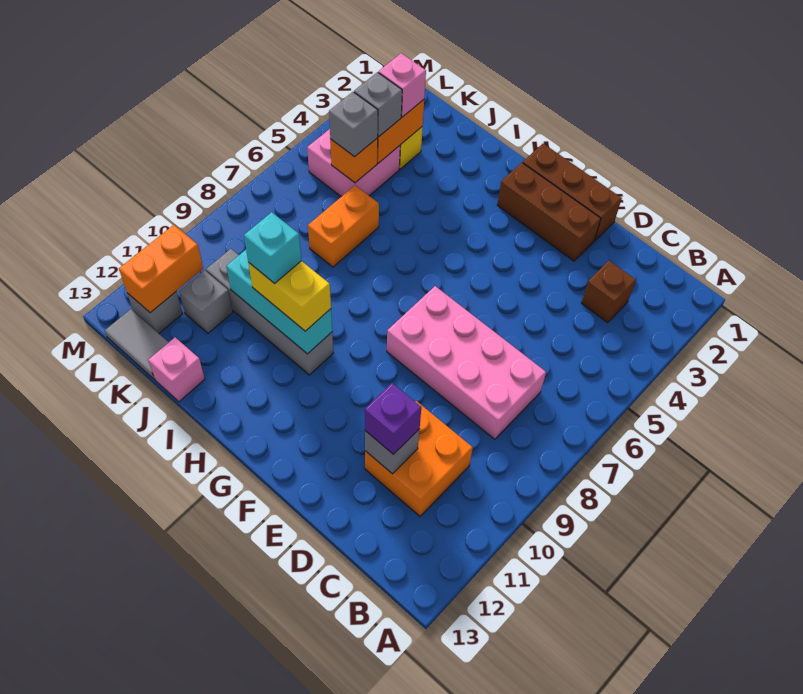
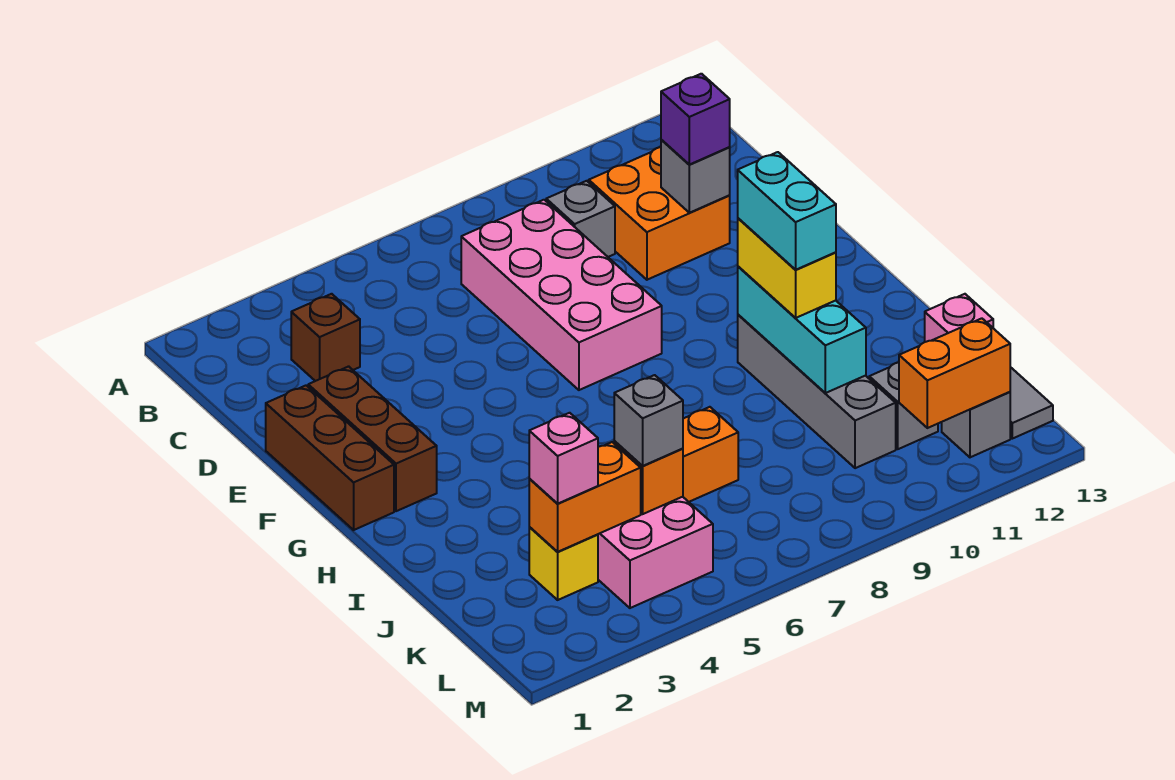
cyan brick I10 level 4 -> cyan brick H10:I10 level 4
grey brick K4 level 3 -> grey brick C9 level 1

